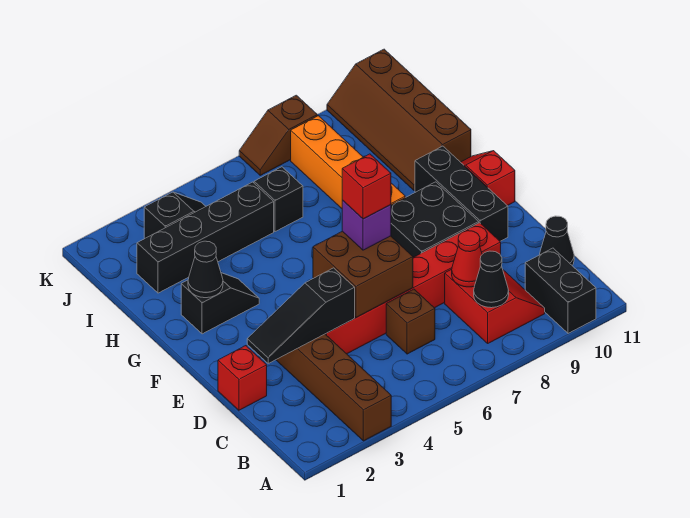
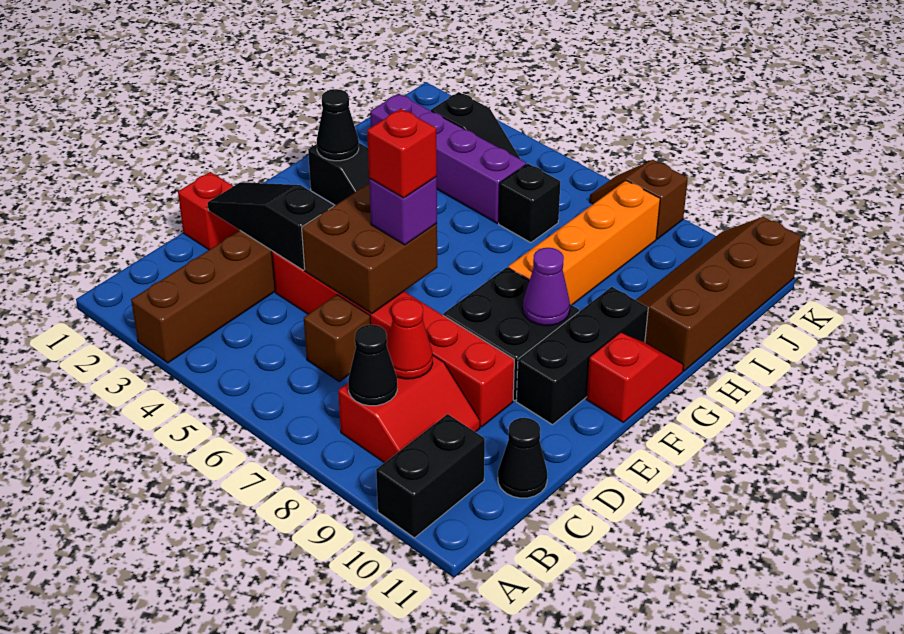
none -> purple cone F9 level 2
black brick I2:I5 level 1 -> purple brick I2:I5 level 1

